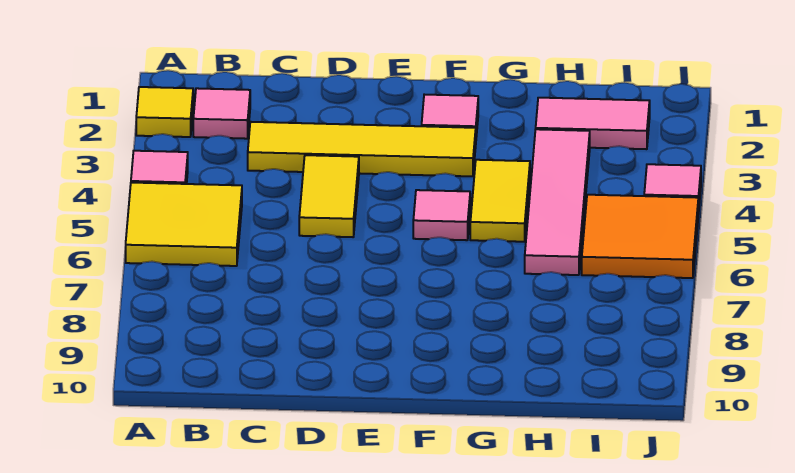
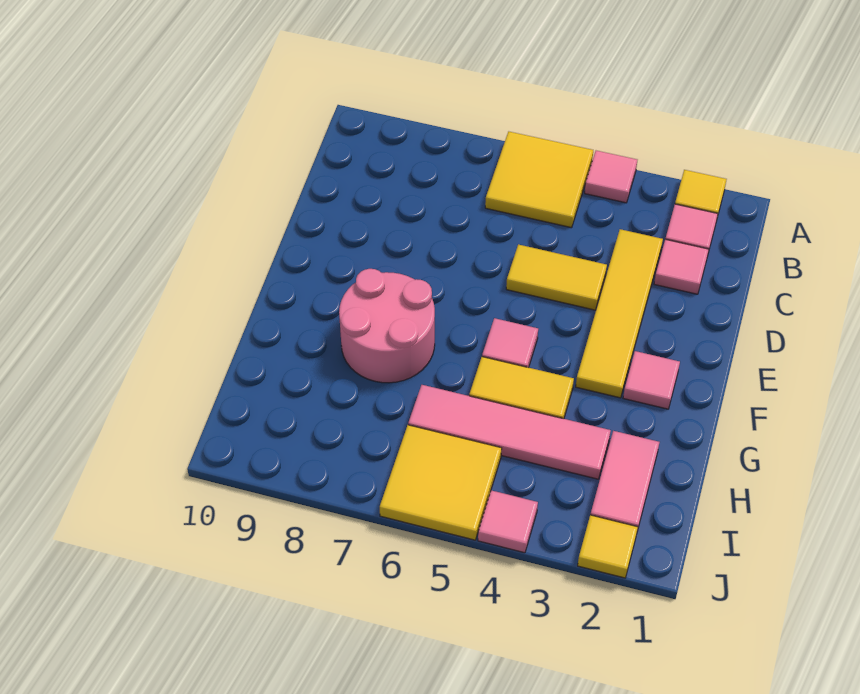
none -> pink tile C2 level 1
none -> pink round brick F7:G8 level 1
orange tile I5:J6 level 1 -> yellow tile I5:J6 level 1
none -> yellow tile J2 level 1

